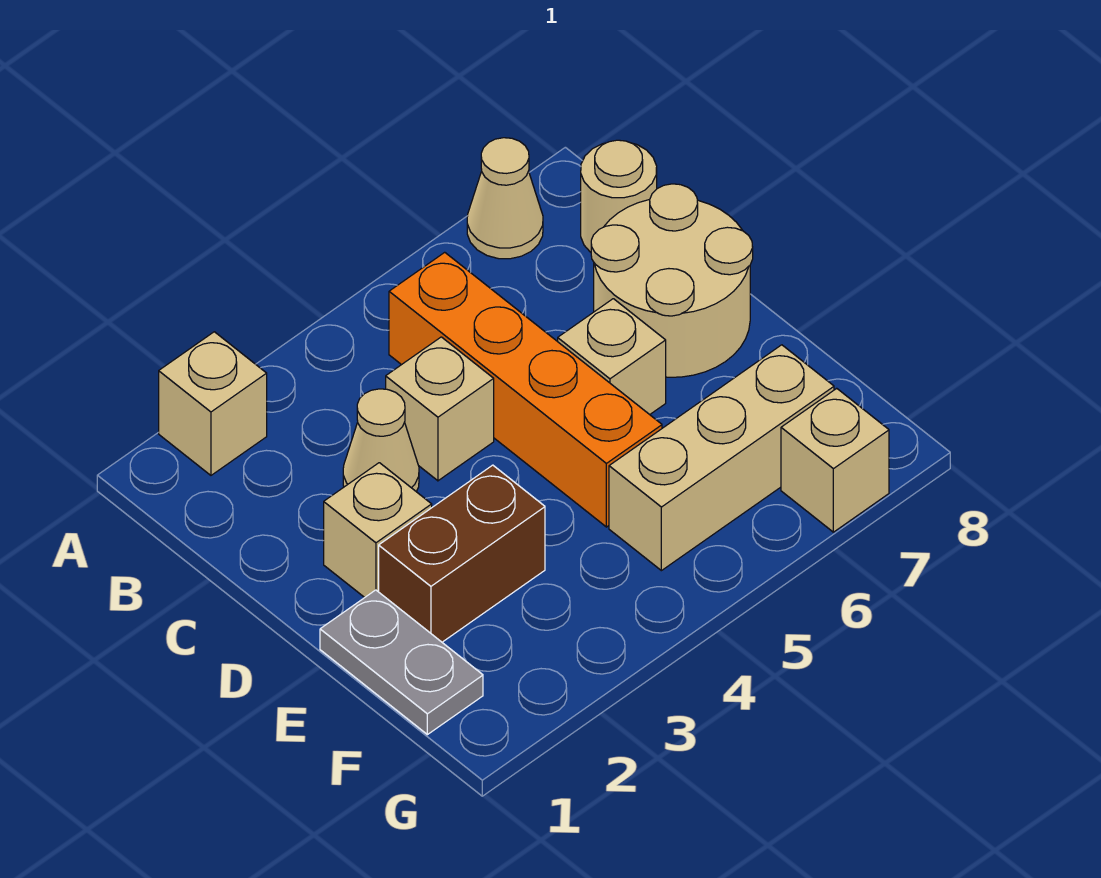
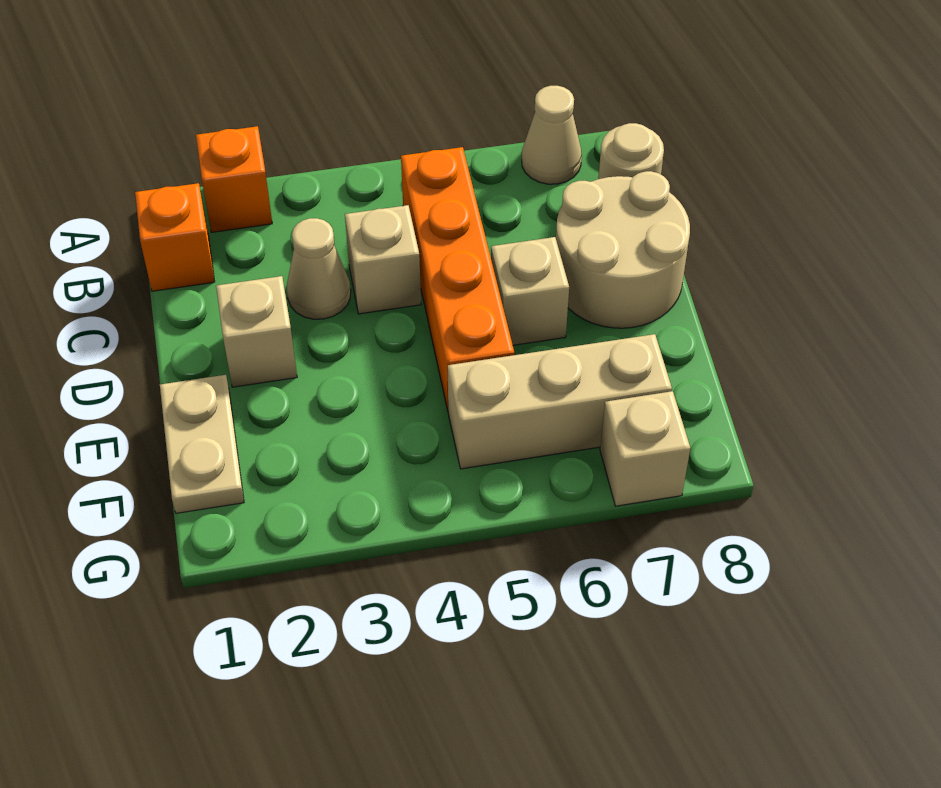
tan brick A2 level 1 -> orange brick A2 level 1
none -> orange brick B1 level 1
grey plate E1:F1 level 1 -> tan plate E1:F1 level 1
brown brick E2:E3 level 1 -> none

